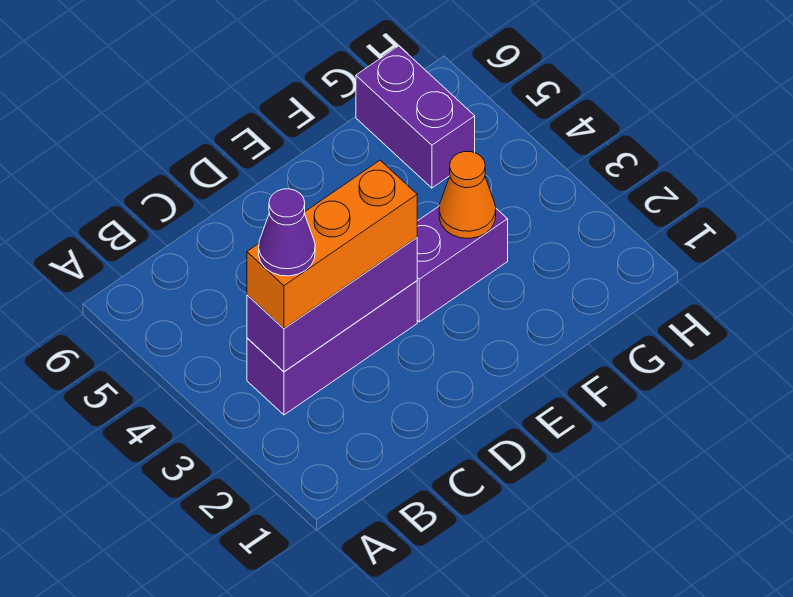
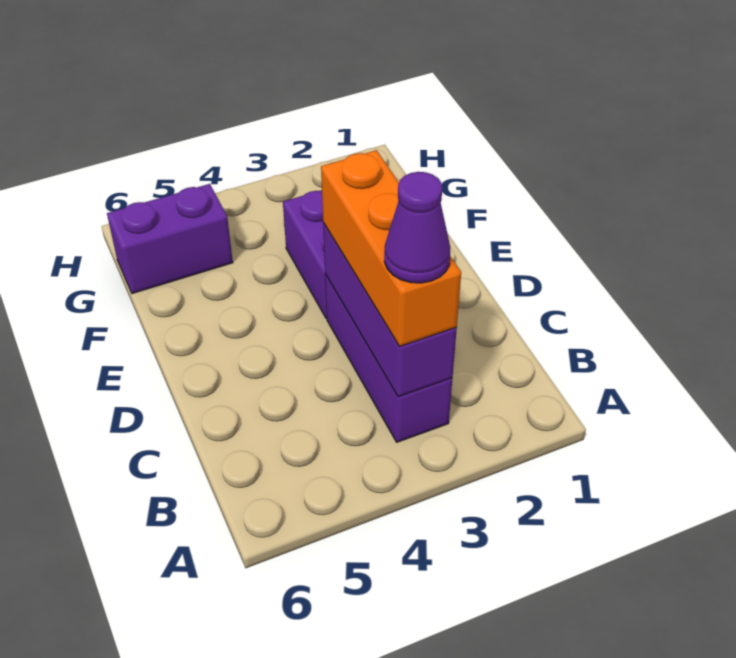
orange cone F3 level 2 -> none

